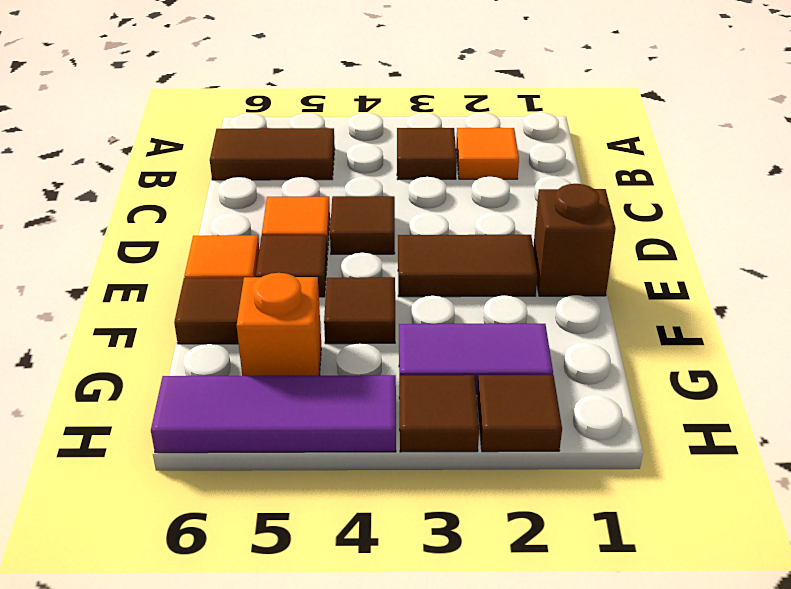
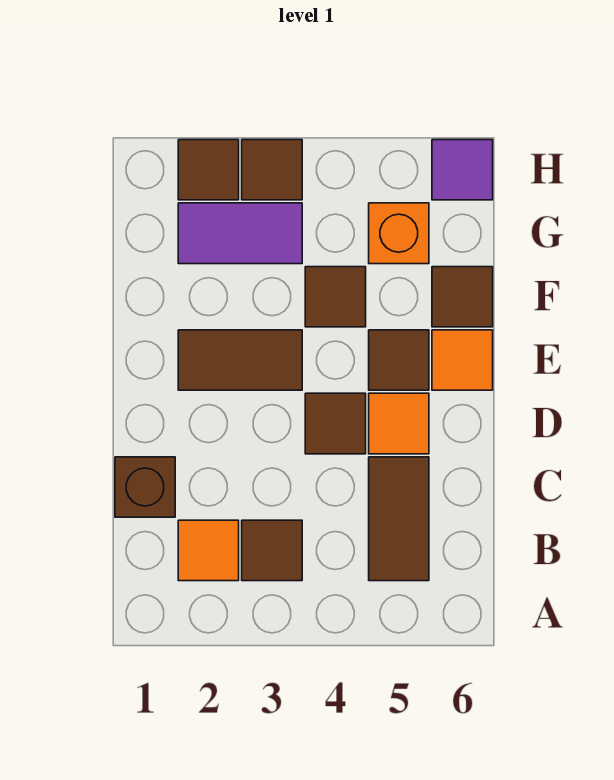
brown tile B5:B6 level 1 -> brown tile B5:C5 level 1
brown brick E1 level 1 -> brown brick C1 level 1
purple tile H4:H6 level 1 -> purple tile H6 level 1

